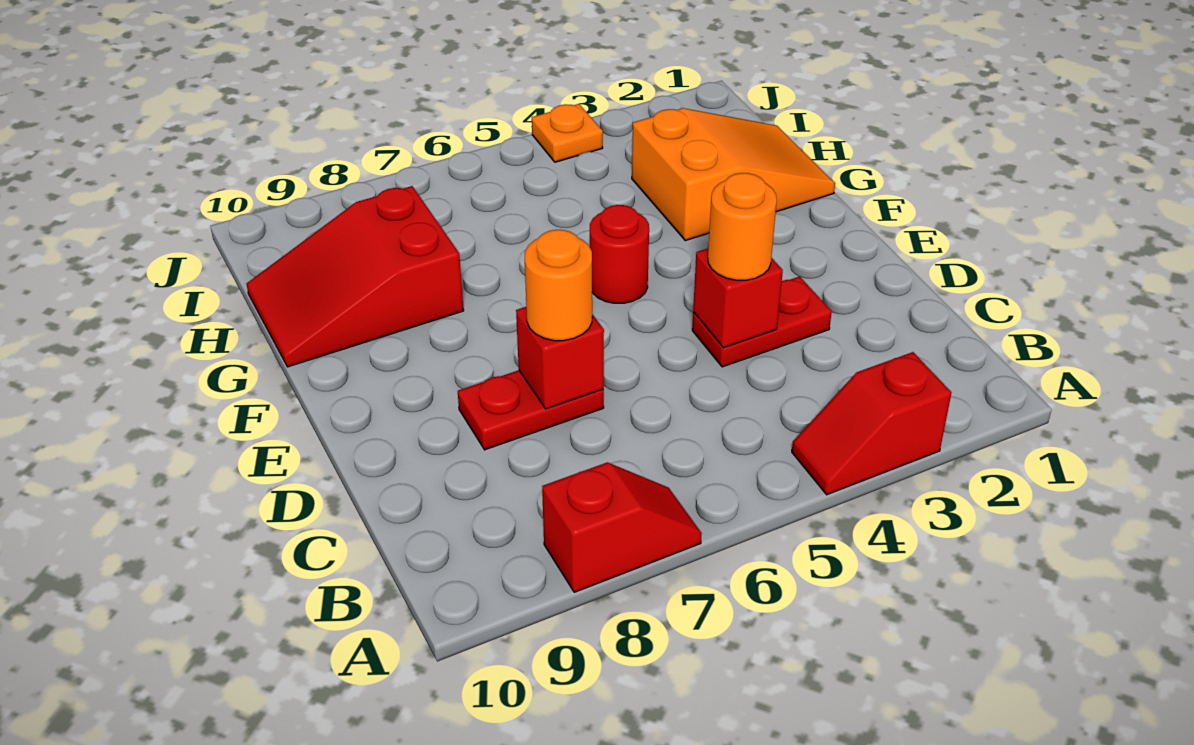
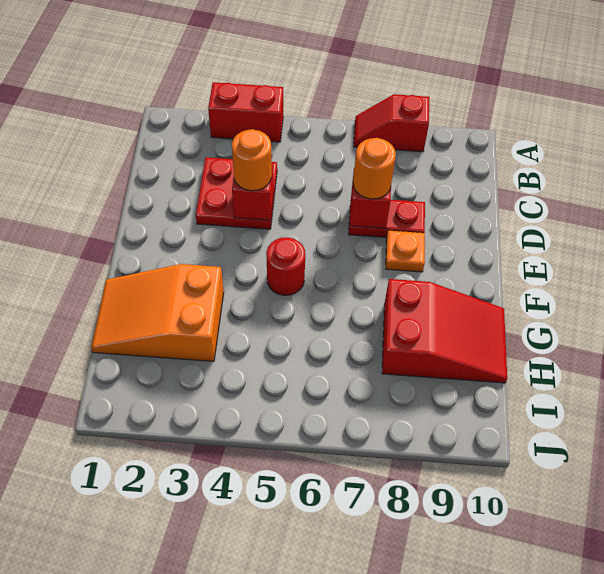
red slope A3:A4 level 1 top 3 -> red brick A3:A4 level 1
red plate D3:D4 level 1 -> red plate C3:D4 level 1
orange plate J4 level 1 -> orange plate E8 level 1

